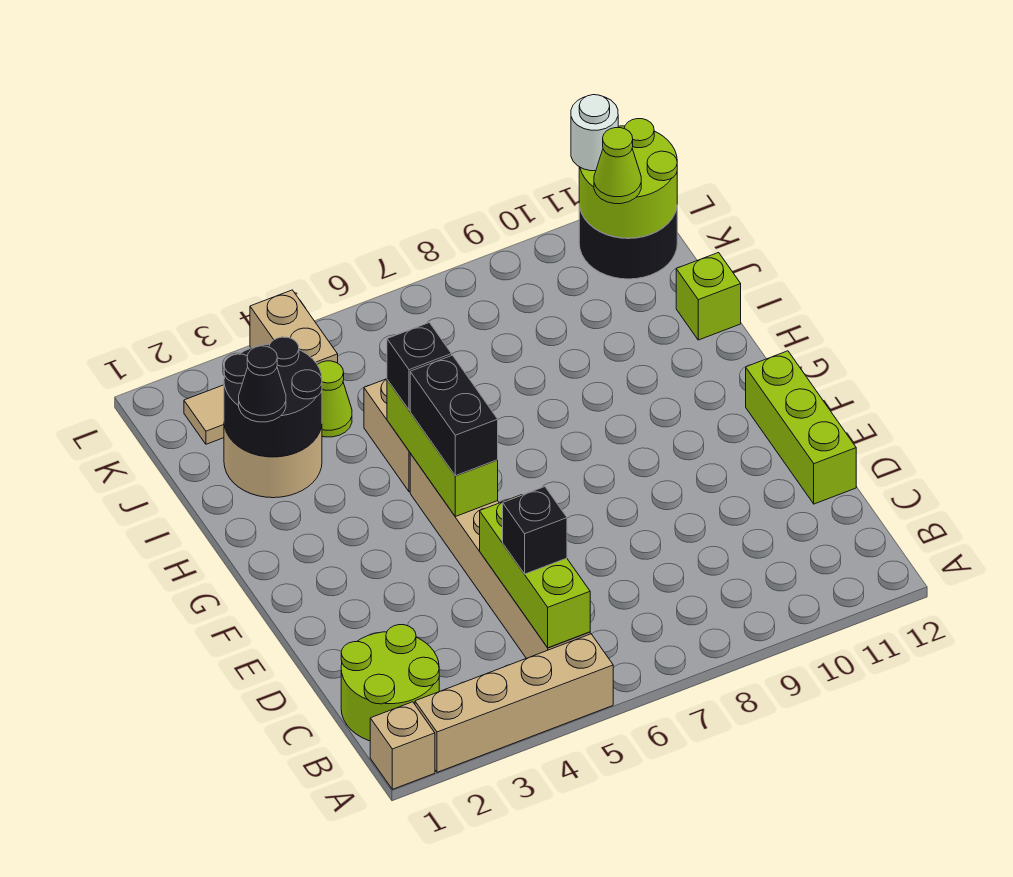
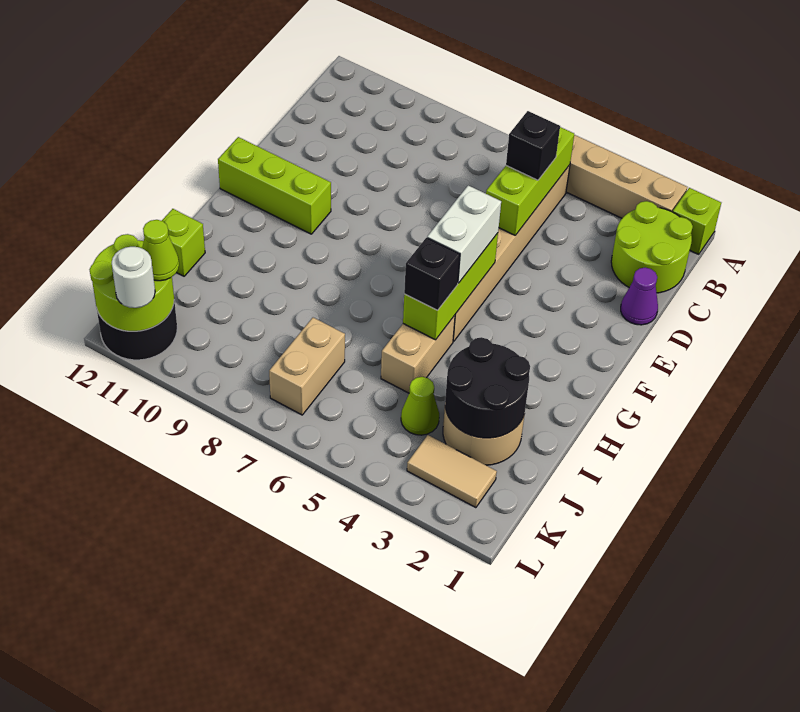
tan brick A1 level 1 -> lime brick A1 level 1
none -> purple cone D1 level 1
lime brick D12:F12 level 1 -> lime brick F10:F12 level 1
black brick F5:G5 level 3 -> white brick F5:G5 level 3
black cone I2 level 3 -> none
tan brick K4:L4 level 1 -> tan brick J7:K7 level 1

